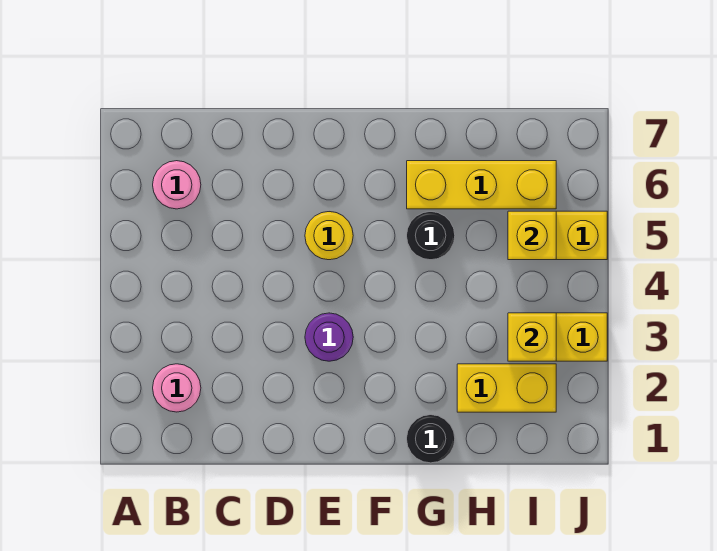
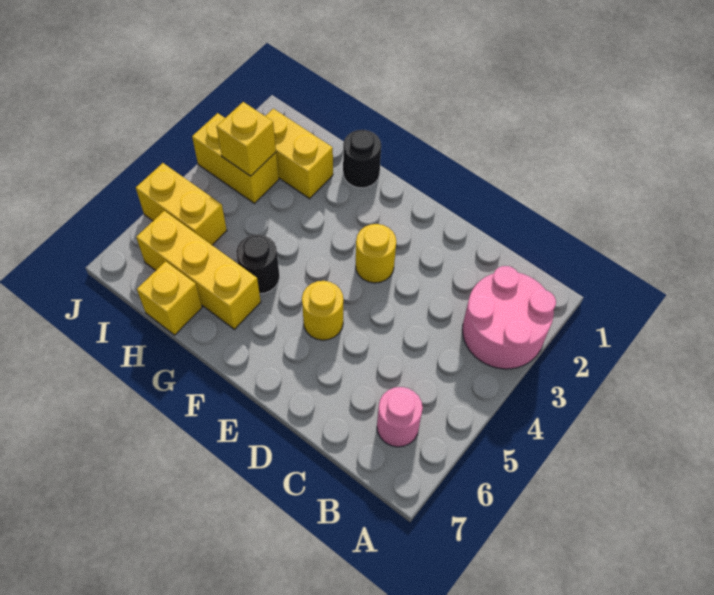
pink round brick B2 level 1 -> pink round brick A2:B3 level 1
purple round brick E3 level 1 -> yellow round brick E3 level 1
yellow brick I5 level 2 -> yellow brick H7 level 1

